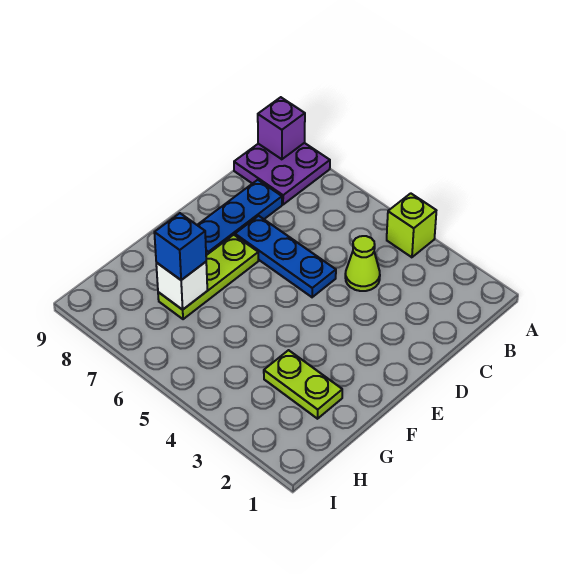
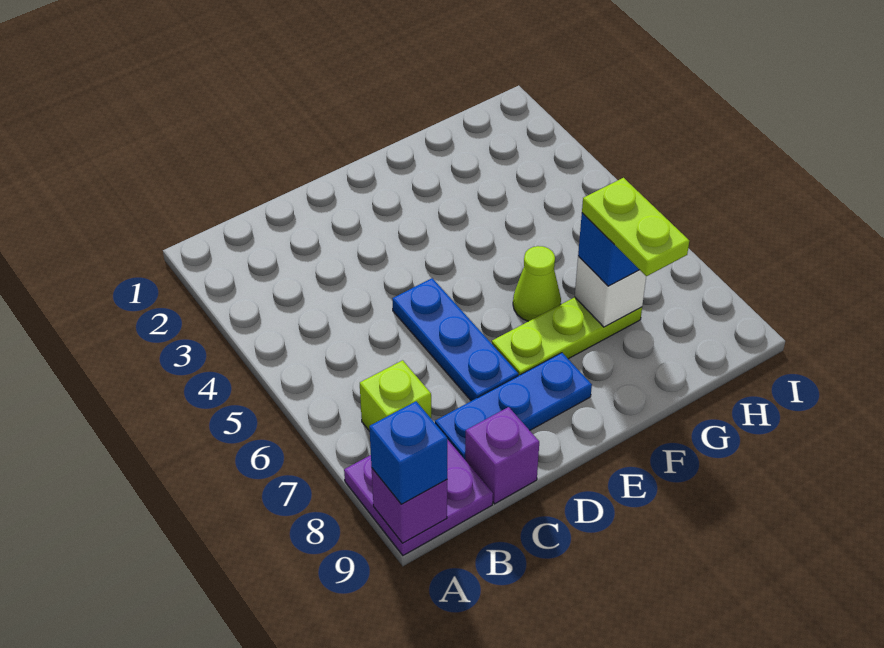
lime brick A4 level 1 -> lime brick B7 level 1
none -> blue brick A9 level 3
lime cone C4 level 1 -> lime cone F6 level 1
none -> purple brick C9 level 1
lime plate G2:G3 level 1 -> lime plate G7:G8 level 4

